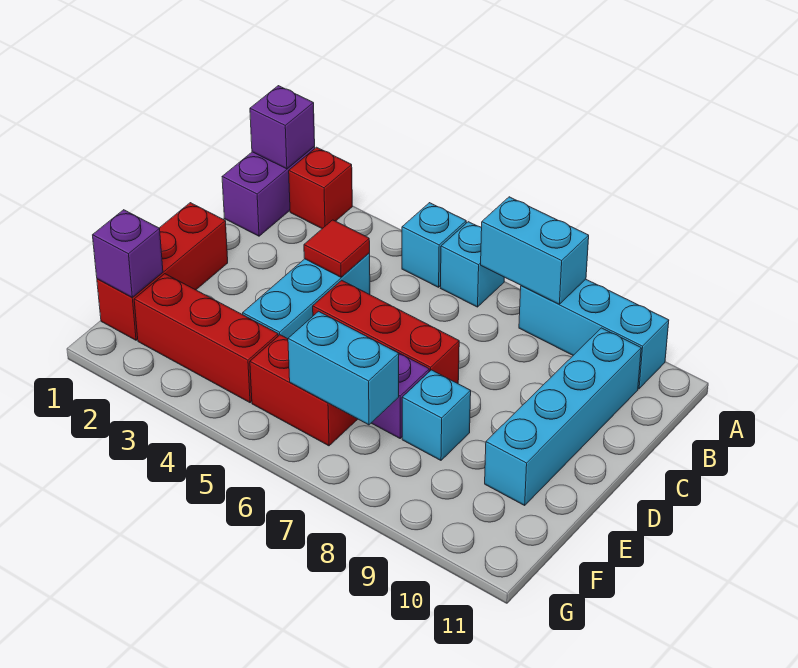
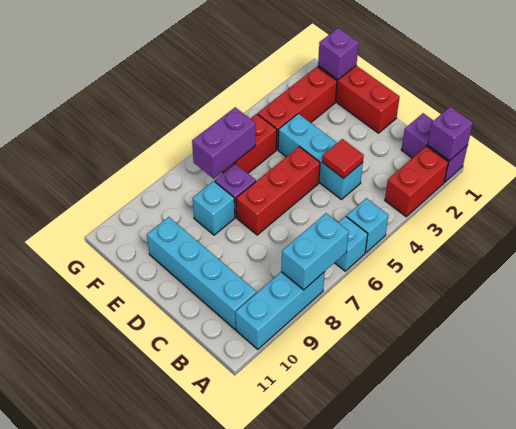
red brick A2 level 1 -> red brick A2:A3 level 1
cyan brick F6:F7 level 2 -> purple brick F6:F7 level 2

